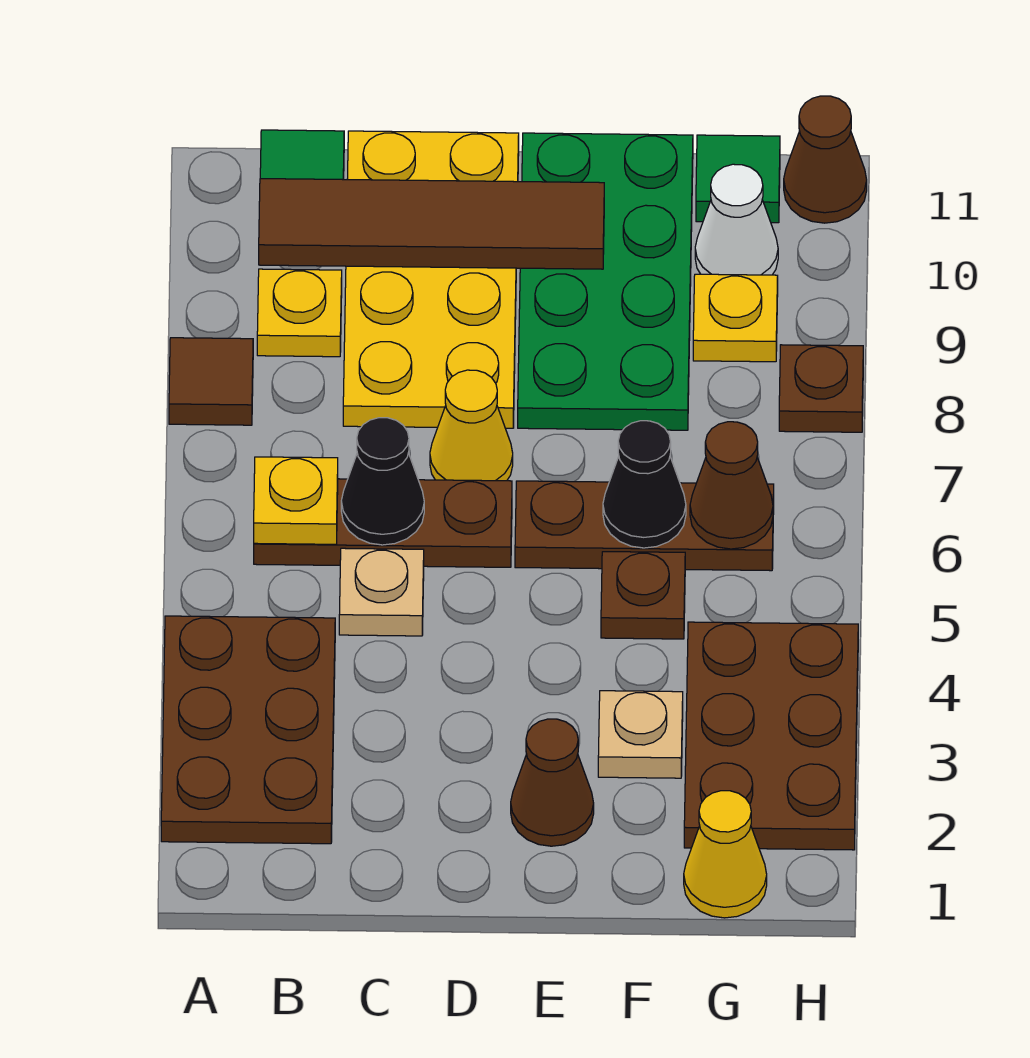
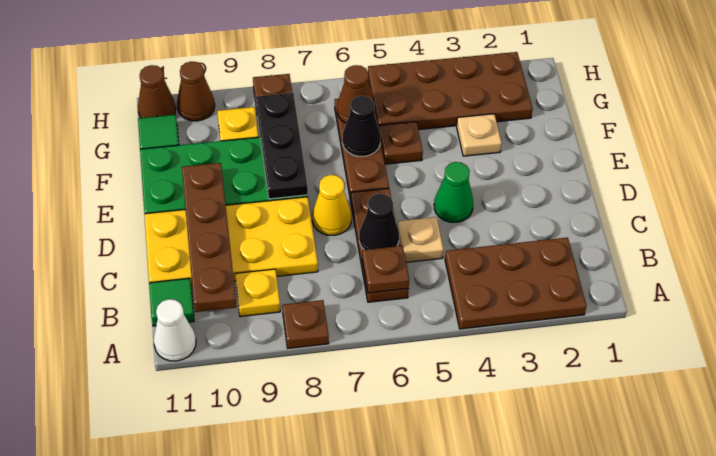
brown tile A8 level 1 -> brown plate A8 level 1
yellow plate B6 level 2 -> brown plate B6 level 2
brown tile B10:E10 level 2 -> brown plate B10:E10 level 2
none -> green cone D4 level 1
brown cone E2 level 1 -> brown cone H10 level 1
none -> black plate E8:G8 level 2
yellow cone G1 level 1 -> none
brown plate G2:H4 level 1 -> brown plate G2:H5 level 1
white cone G10 level 1 -> white cone A11 level 1

